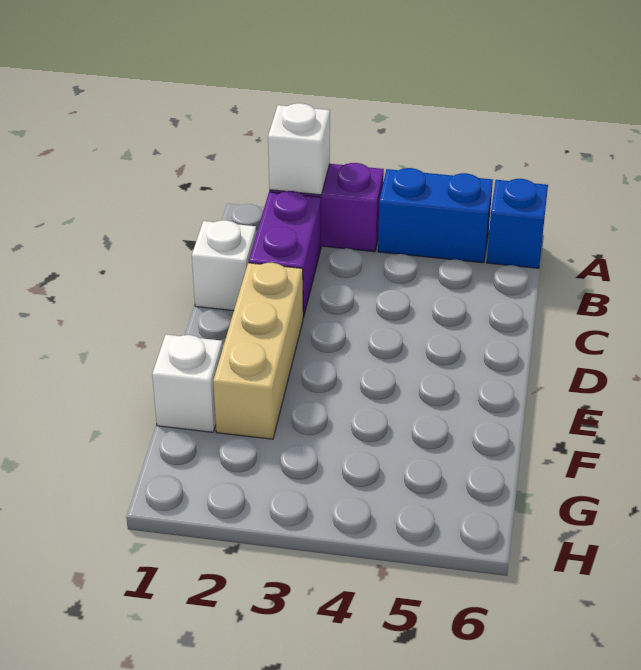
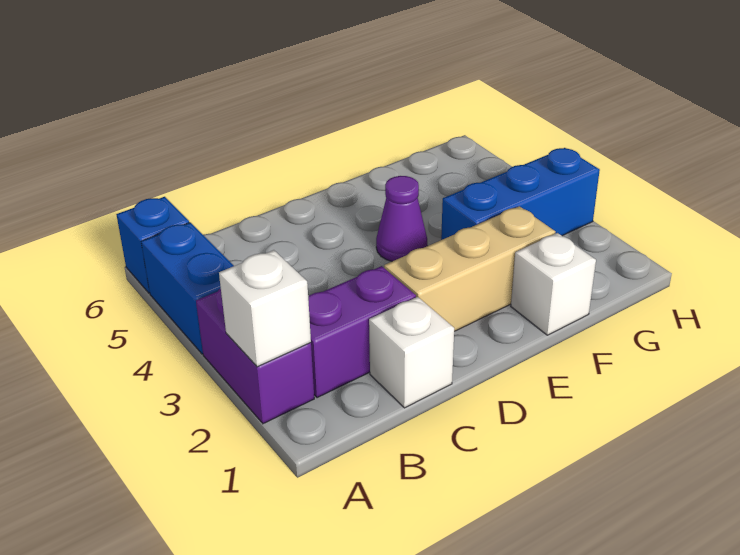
none -> purple cone E4 level 1
none -> blue brick F3:H3 level 1

